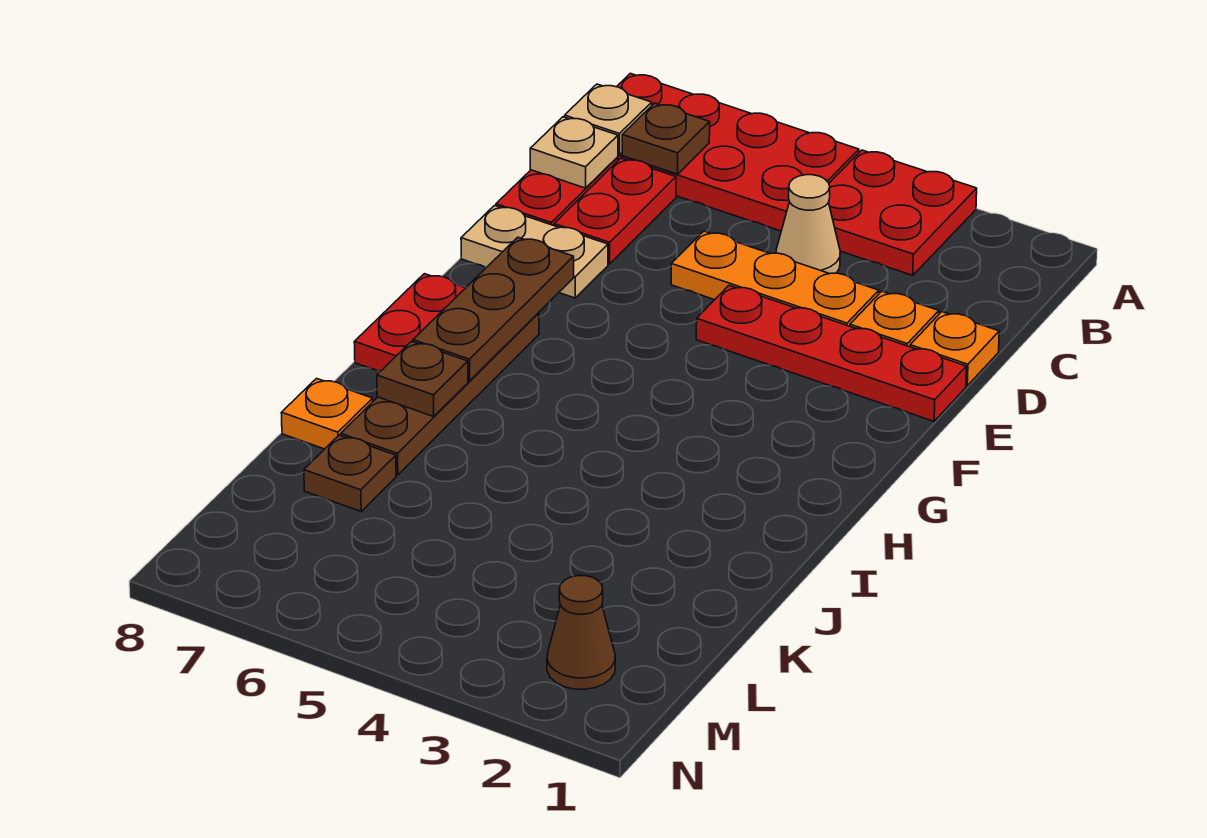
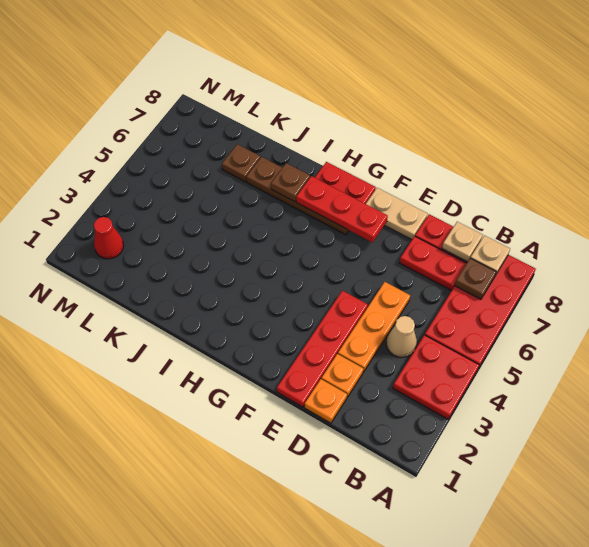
tan plate E7:E8 level 1 -> tan plate E8:F8 level 1
brown plate F7:H7 level 2 -> red plate F7:H7 level 2
orange plate J8 level 1 -> none
brown cone M2 level 1 -> red cone M2 level 1

